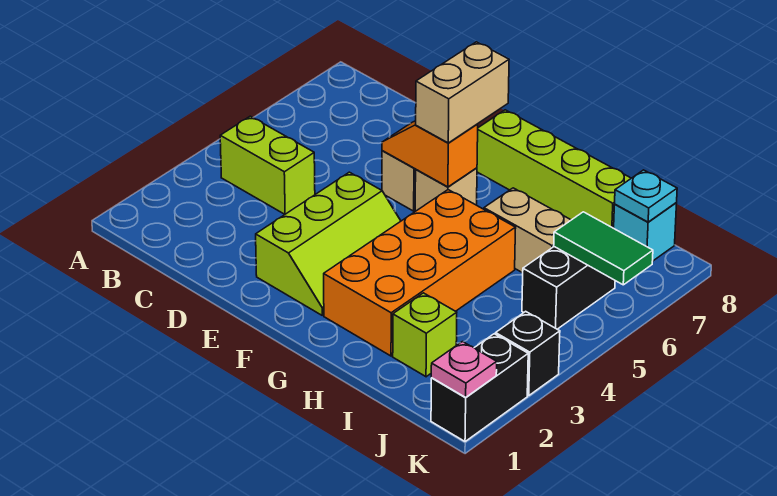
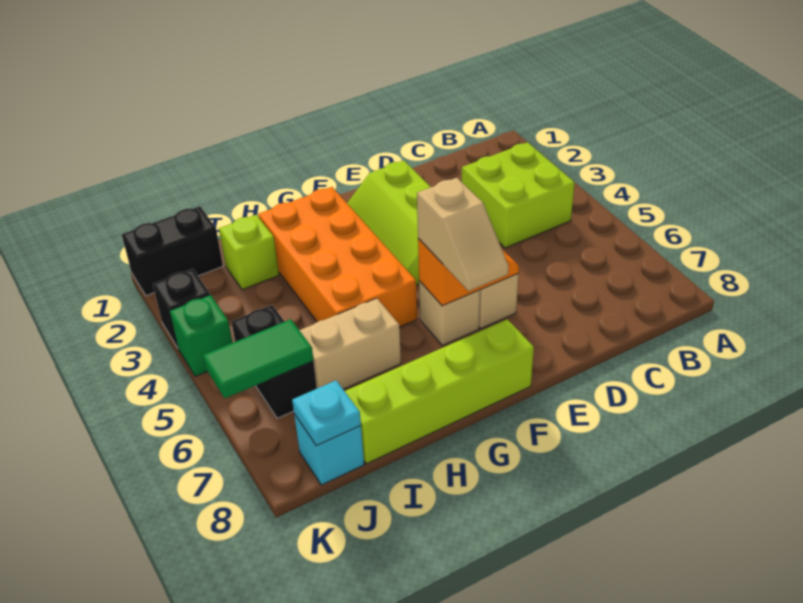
lime brick B4:C4 level 1 -> lime brick B3:C4 level 1
tan brick F6:F7 level 3 -> tan slope F6:F7 level 3 top 6
black brick K1:K2 level 1 -> black brick J1:K1 level 1
pink plate K1 level 2 -> none
none -> green brick K4 level 1

